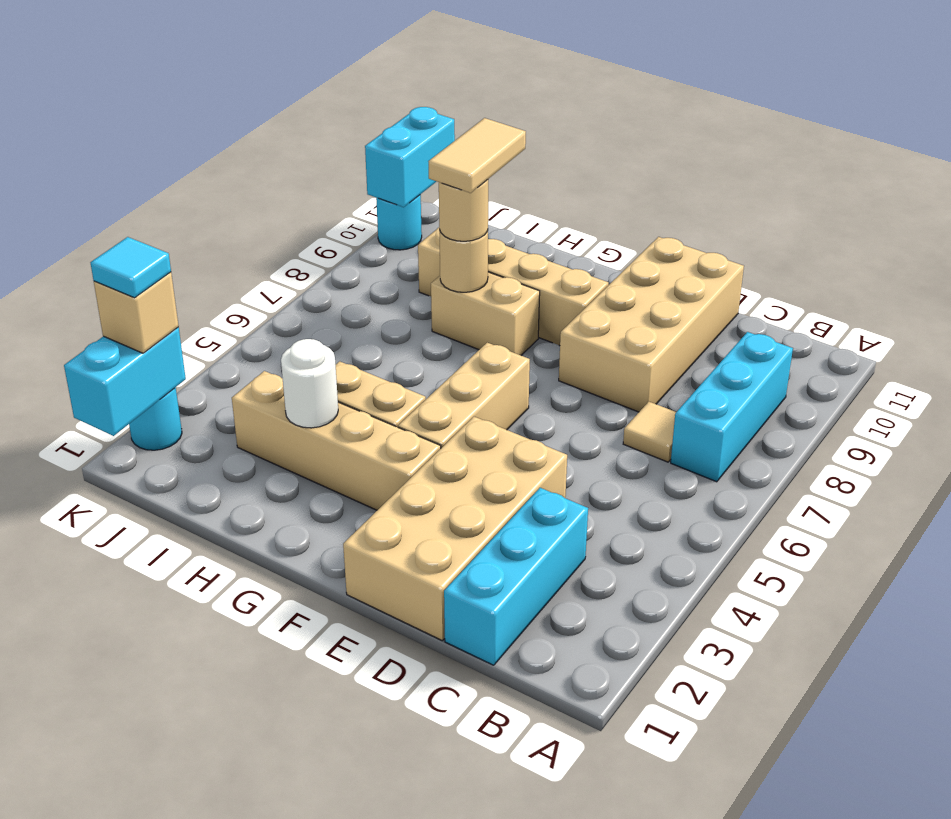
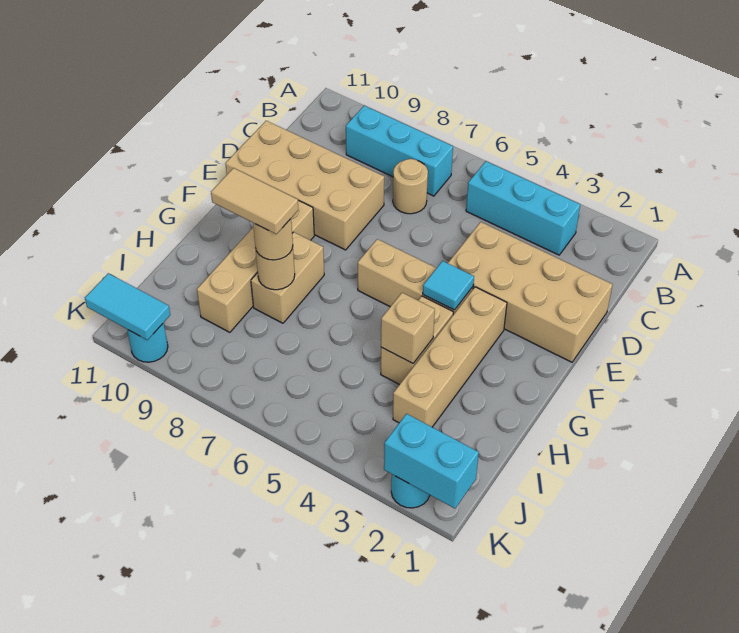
cyan brick C1:C3 level 1 -> cyan brick B3:B5 level 1
tan tile C7 level 1 -> tan round brick C7 level 1
white round brick H3 level 2 -> none
tan brick K2 level 3 -> tan brick H4 level 2
cyan tile K2 level 4 -> cyan tile F4 level 2
cyan brick K10:K11 level 2 -> cyan tile K10:K11 level 2

